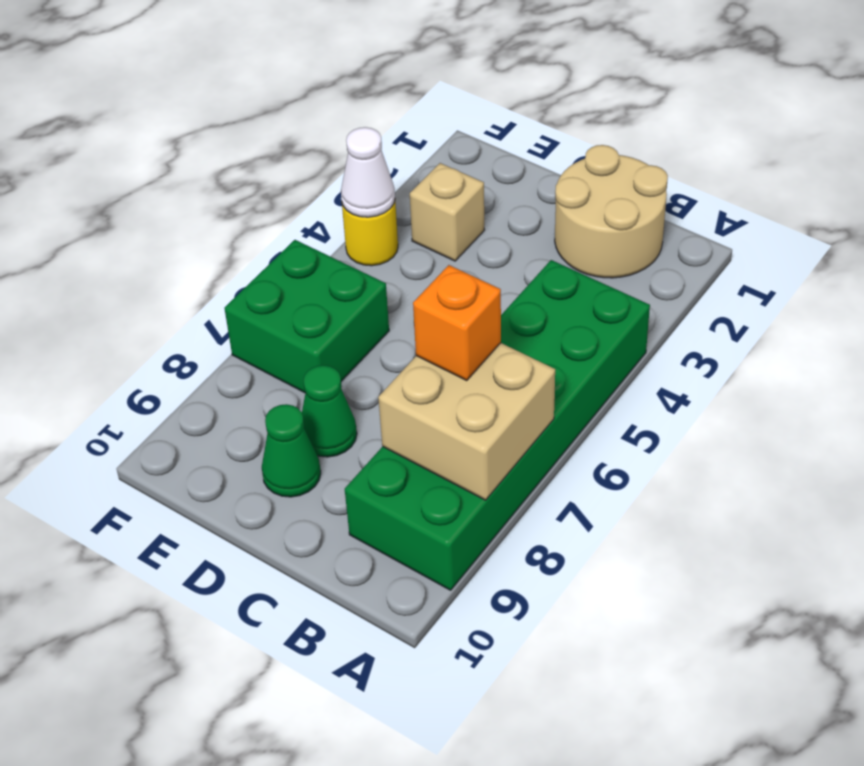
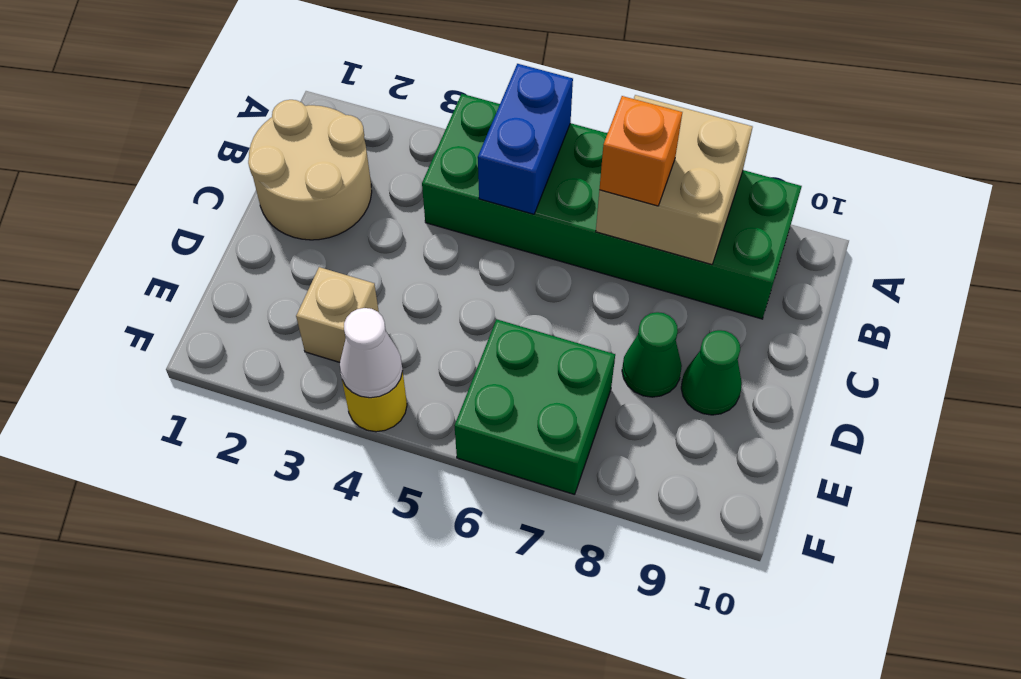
none -> blue brick A5:B5 level 2

